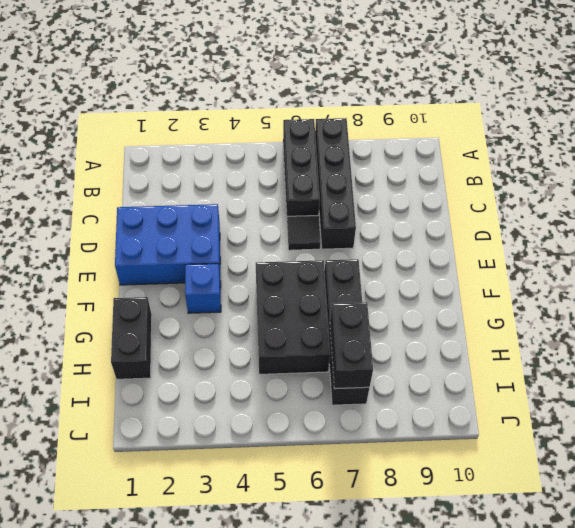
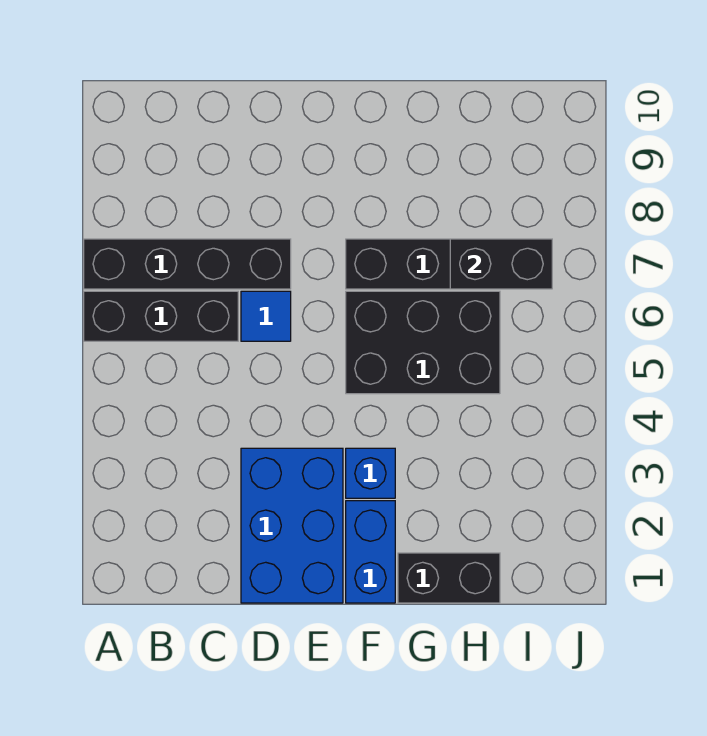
black tile D6 level 1 -> blue tile D6 level 1
none -> blue brick F1:F2 level 1

